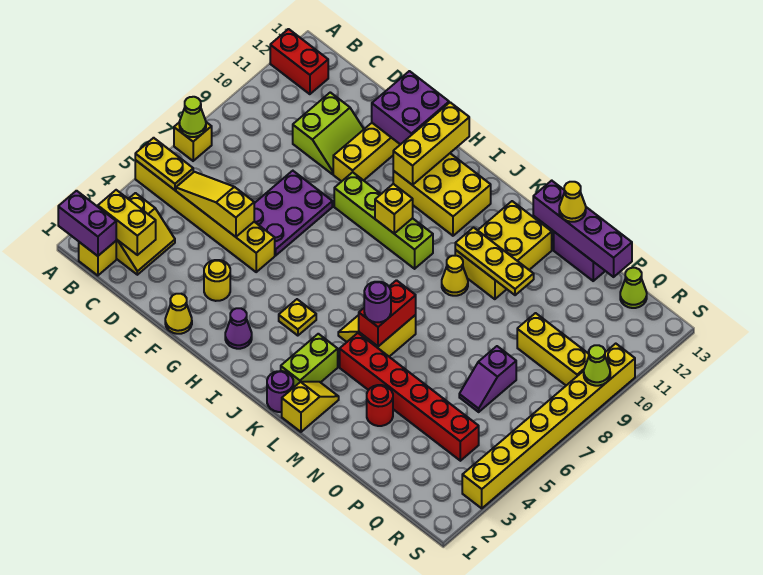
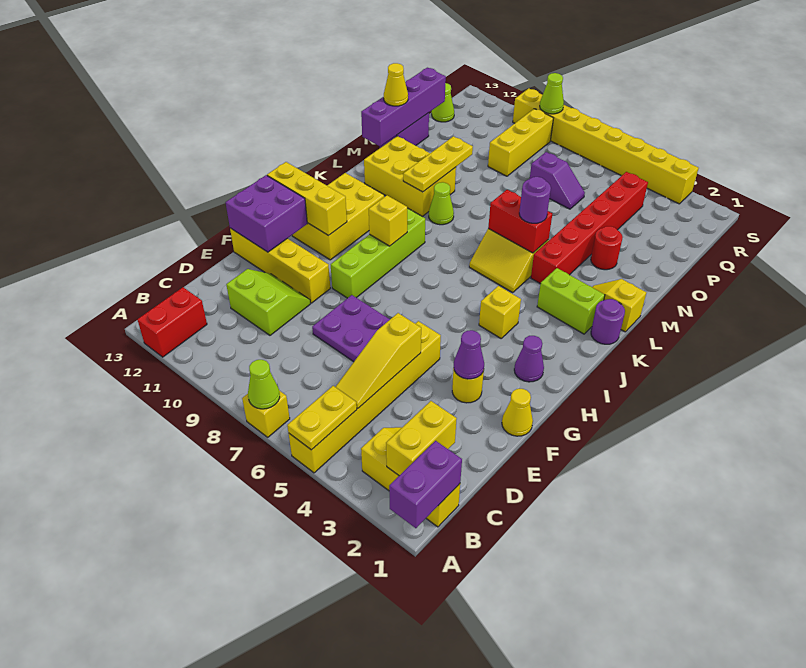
none -> purple cone F3 level 2
yellow plate I4 level 1 -> yellow brick I4 level 1
yellow cone L9 level 1 -> lime cone L9 level 1

